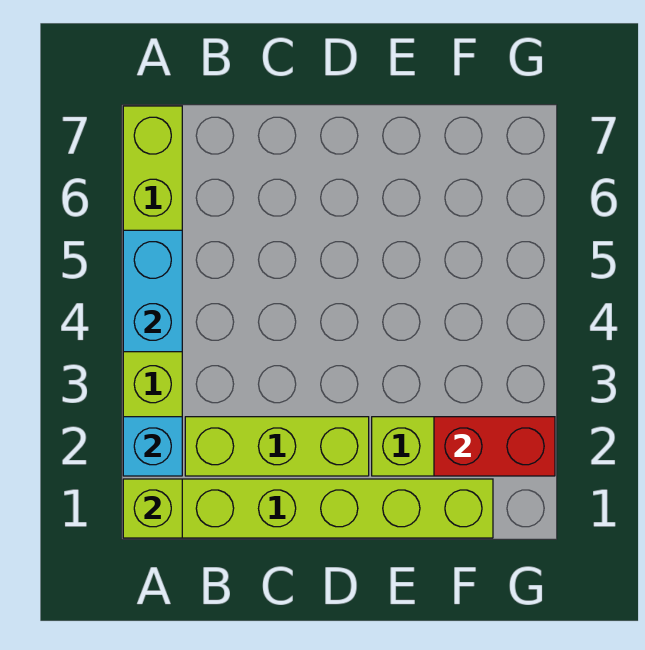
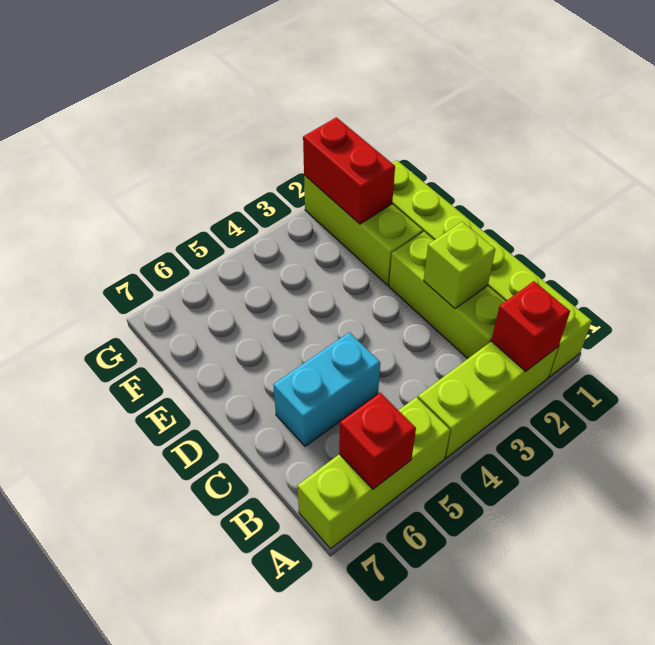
lime brick A1 level 2 -> lime brick C2 level 2
cyan brick A2 level 2 -> red brick A2 level 2
cyan brick A4:A5 level 2 -> cyan brick C5:C6 level 1
none -> red brick A6 level 2

